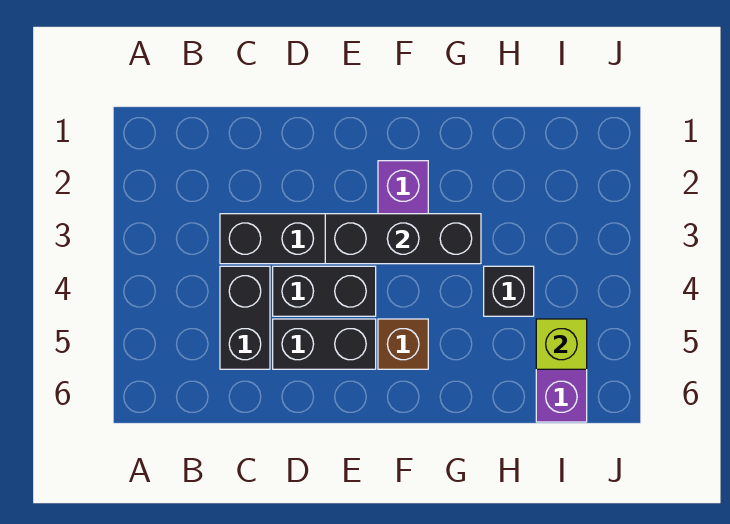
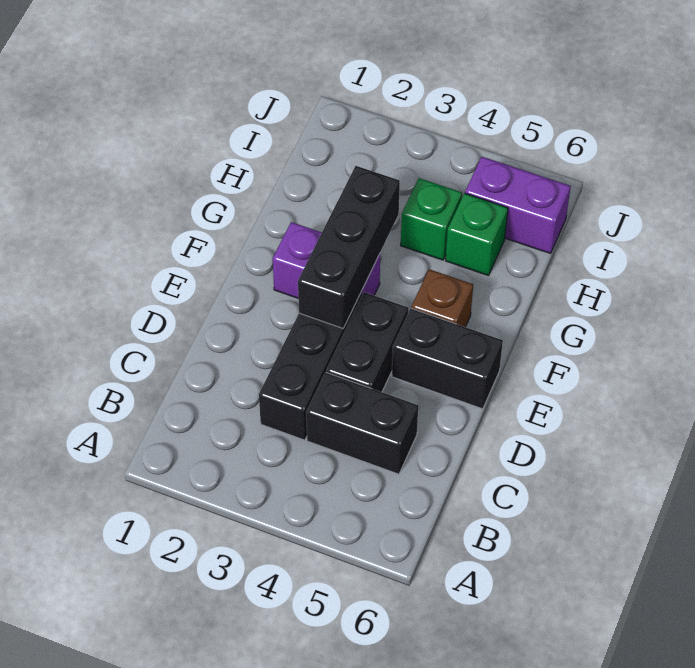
black brick D5:E5 level 1 -> black brick E5:E6 level 1
black brick H4 level 1 -> green brick H4 level 1
none -> green brick H5 level 1
lime brick I5 level 2 -> none

